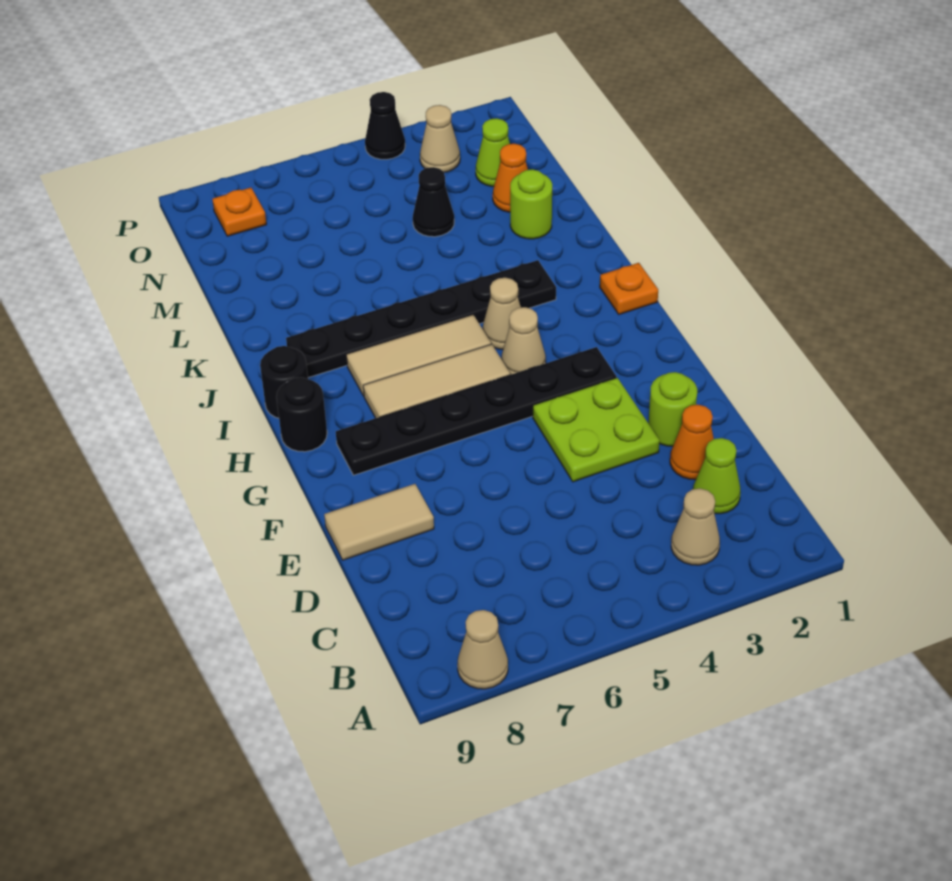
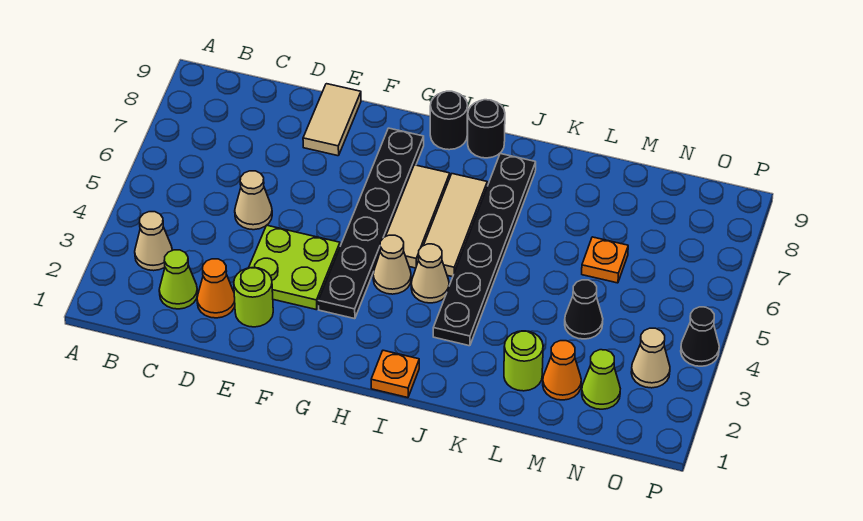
tan cone A8 level 1 -> tan cone D5 level 1
orange plate O8 level 1 -> orange plate M6 level 1

